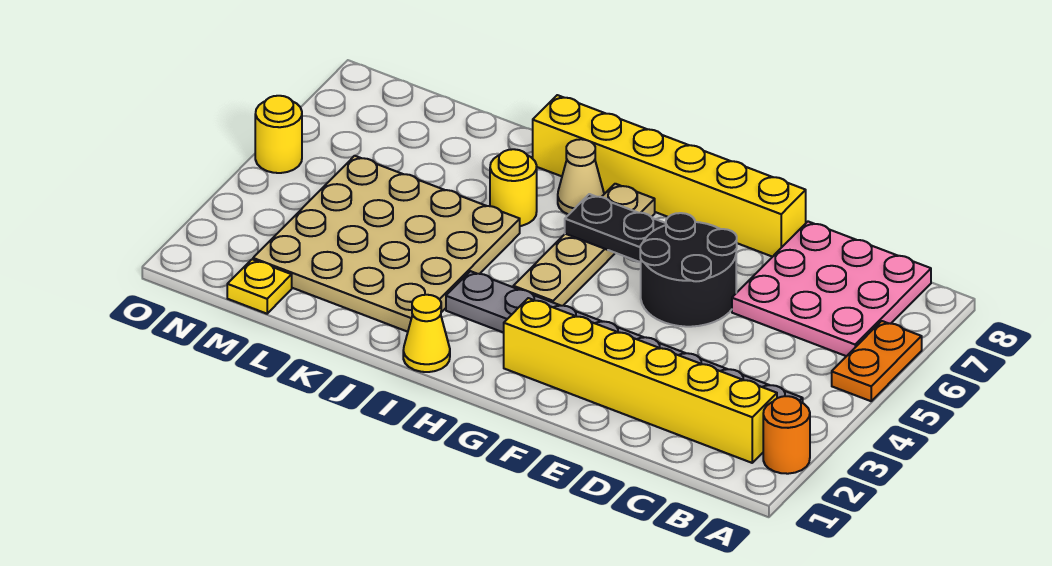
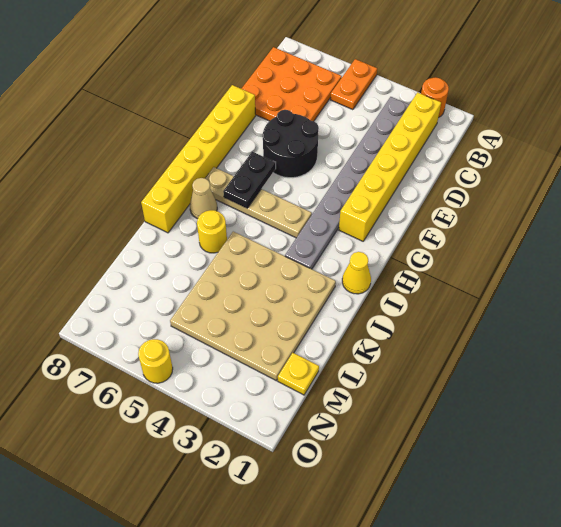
orange plate A5:A6 level 1 -> orange plate A5:B5 level 1
pink plate B6:D8 level 1 -> orange plate B6:D8 level 1

